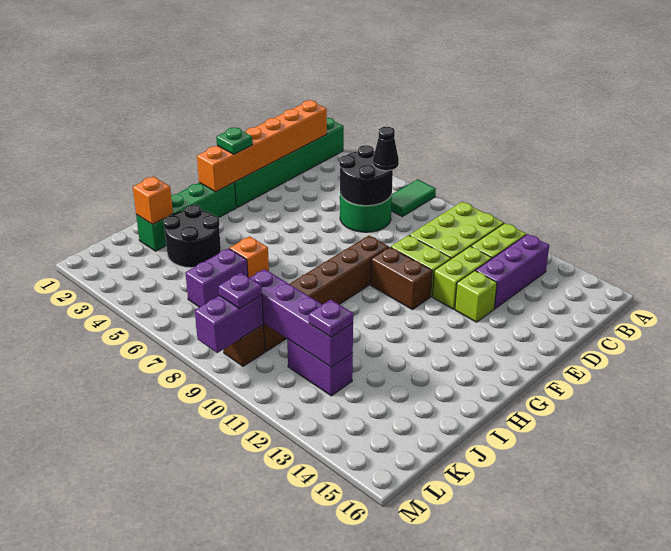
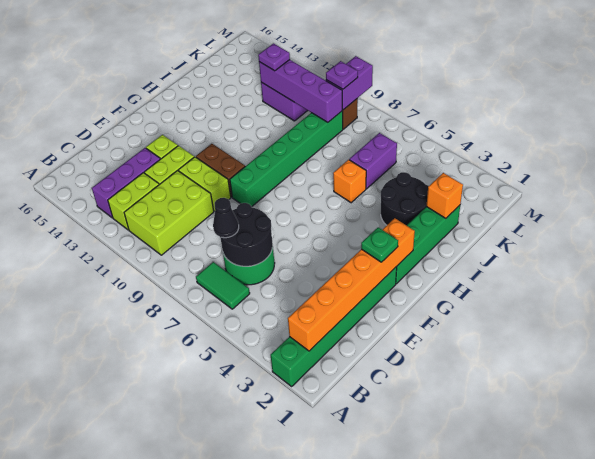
green tile A7:B7 level 1 -> green tile B6:B7 level 1
brown brick F9:K9 level 1 -> green brick F9:K9 level 1

